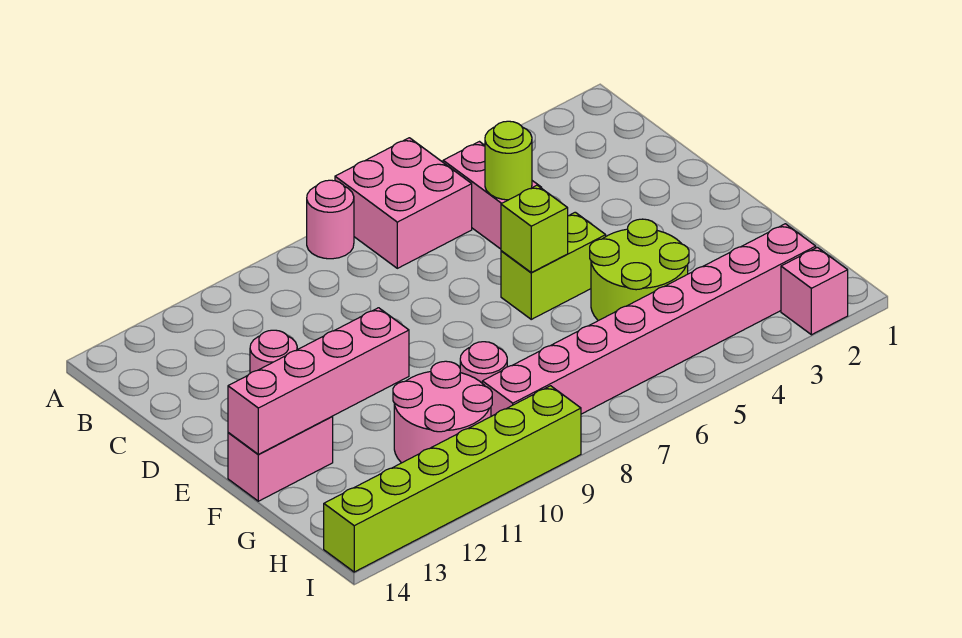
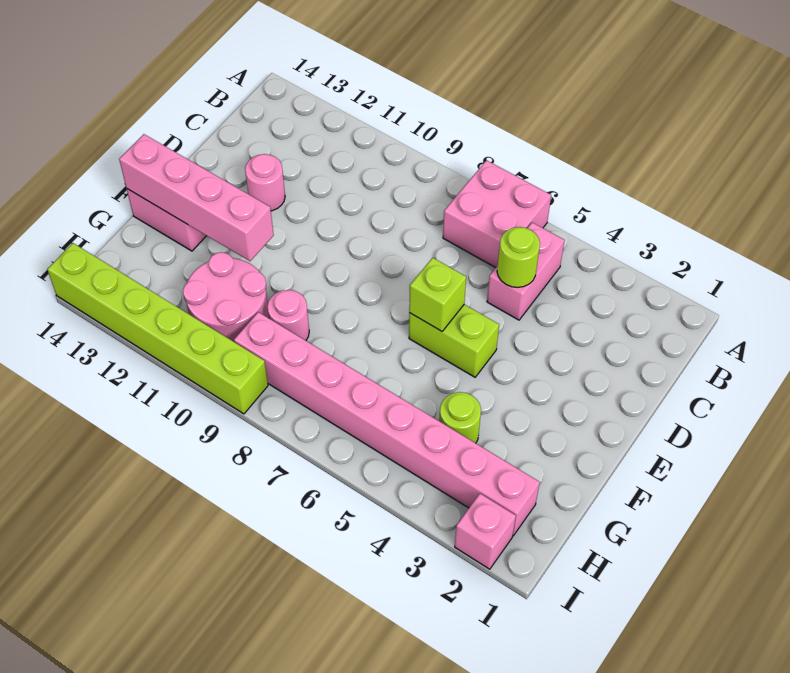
pink round brick A8 level 1 -> none
lime round brick F4:G5 level 1 -> lime round brick G4 level 1

